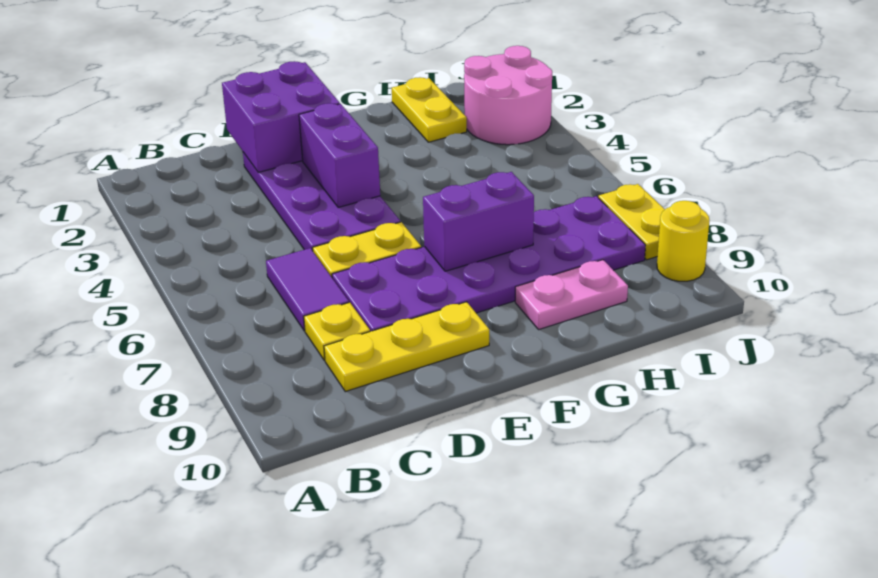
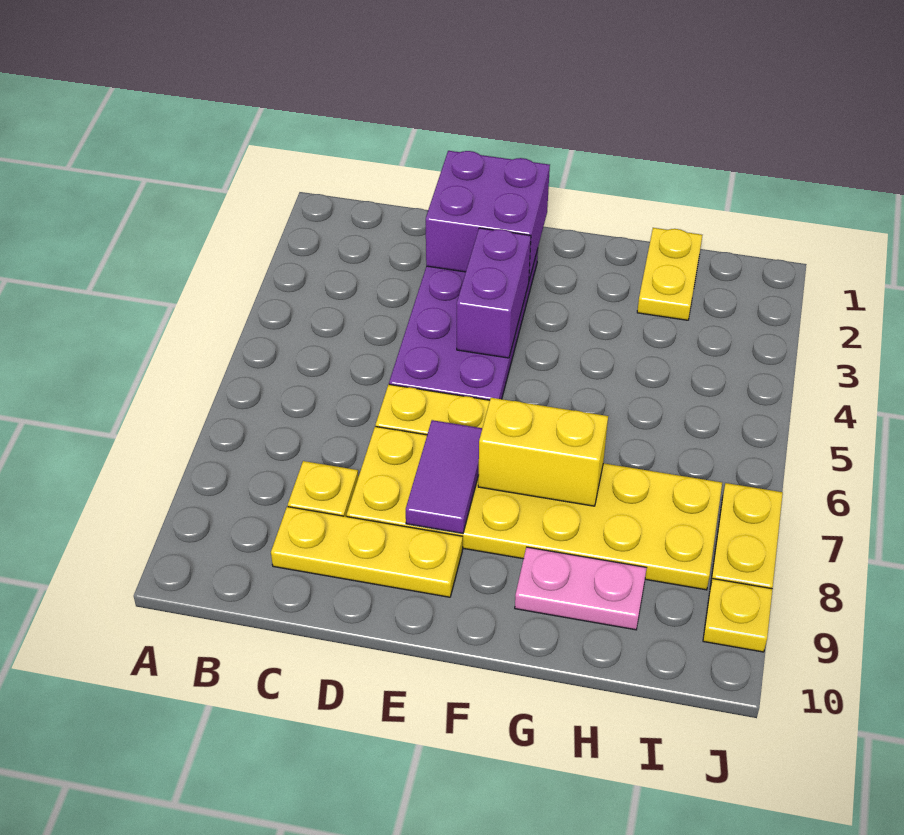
purple tile C6:C7 level 1 -> purple tile E7:E8 level 2
purple plate D7:I8 level 1 -> yellow plate D7:I8 level 1
purple brick F7:G7 level 2 -> yellow brick F7:G7 level 2
pink round brick I2:J3 level 1 -> none
yellow round brick J9 level 1 -> yellow plate J9 level 1

